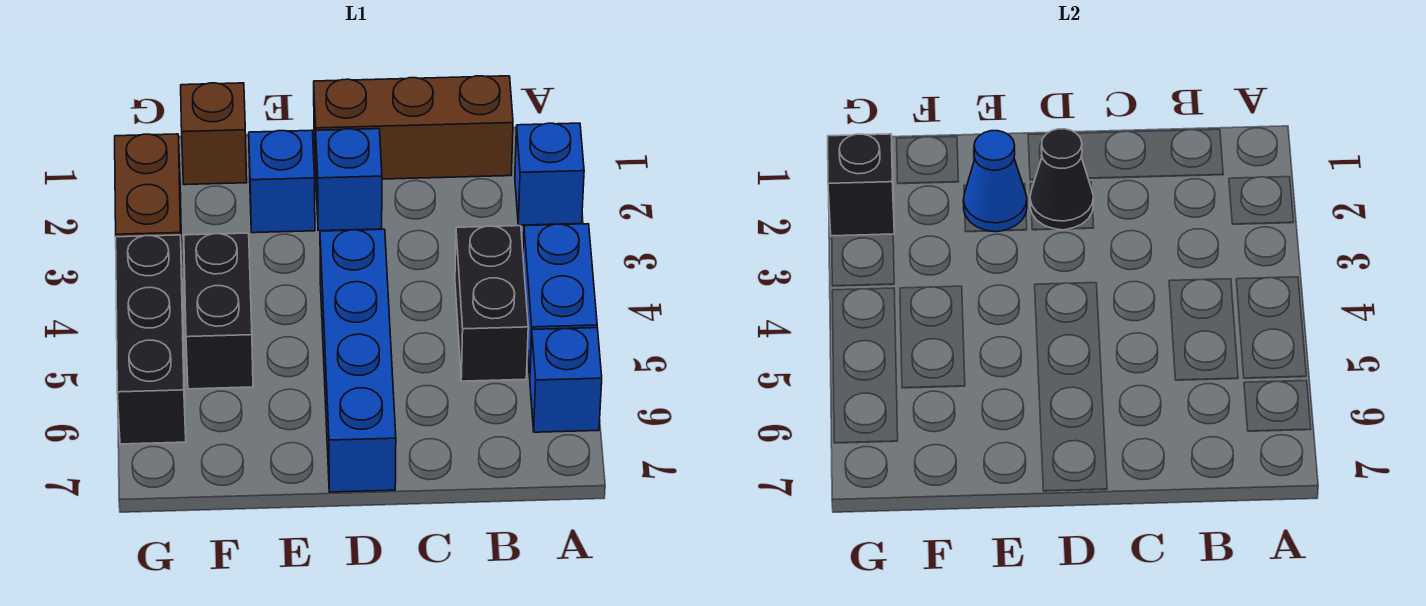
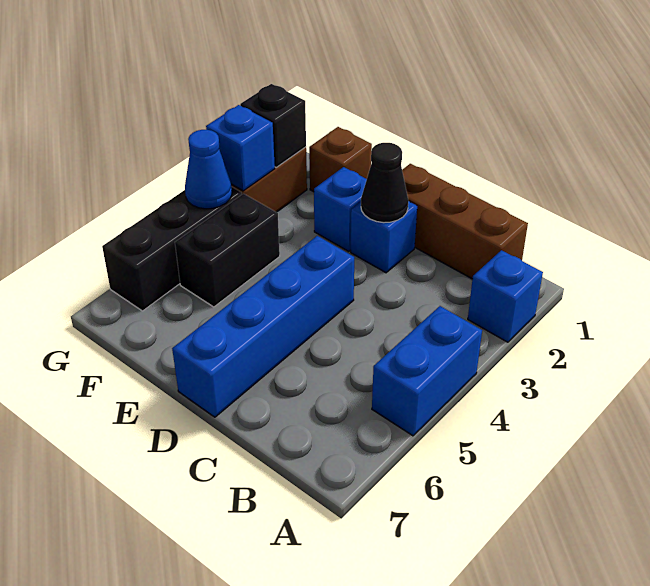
blue brick A6 level 1 -> blue brick G3 level 2
black brick B4:B5 level 1 -> none
blue cone E2 level 2 -> blue cone G4 level 2

